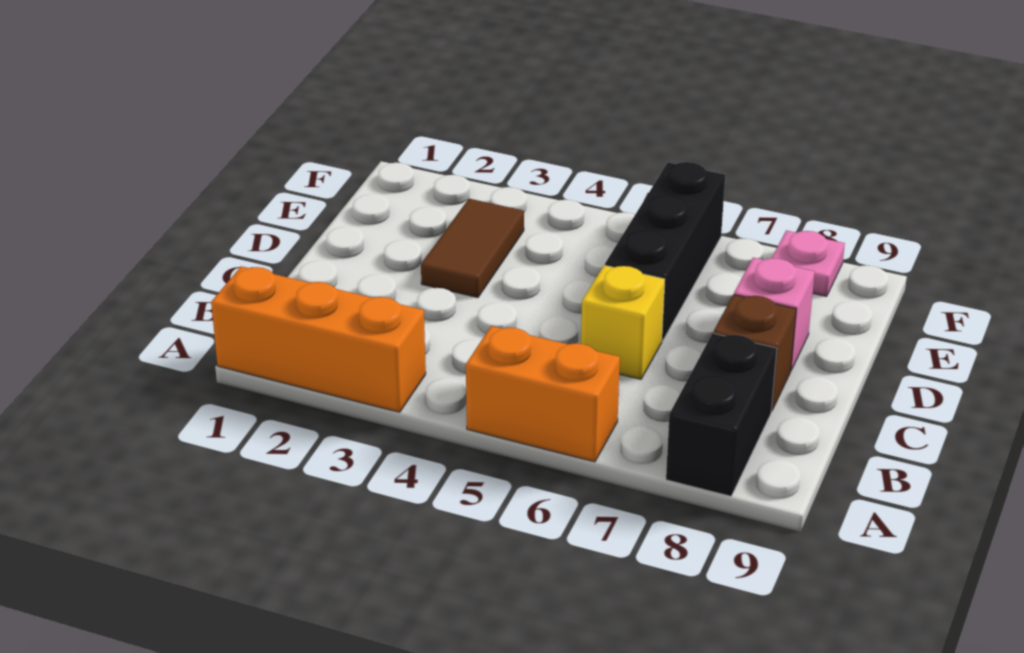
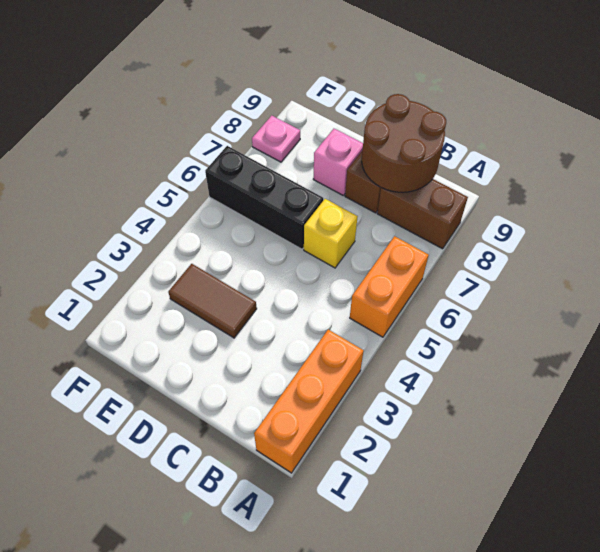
black brick A8:B8 level 1 -> brown brick A8:B8 level 1
none -> brown round brick B8:C9 level 2

